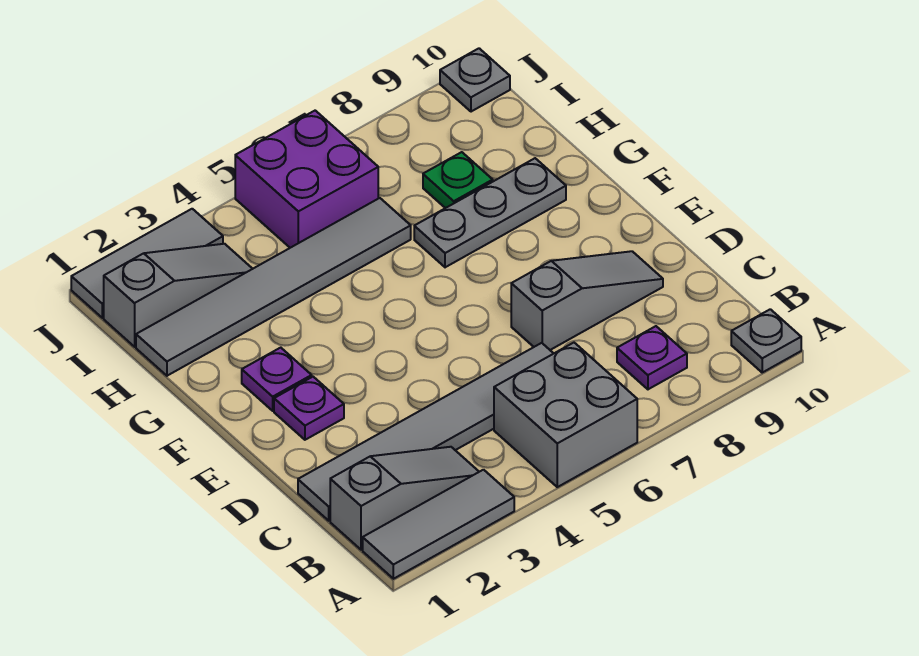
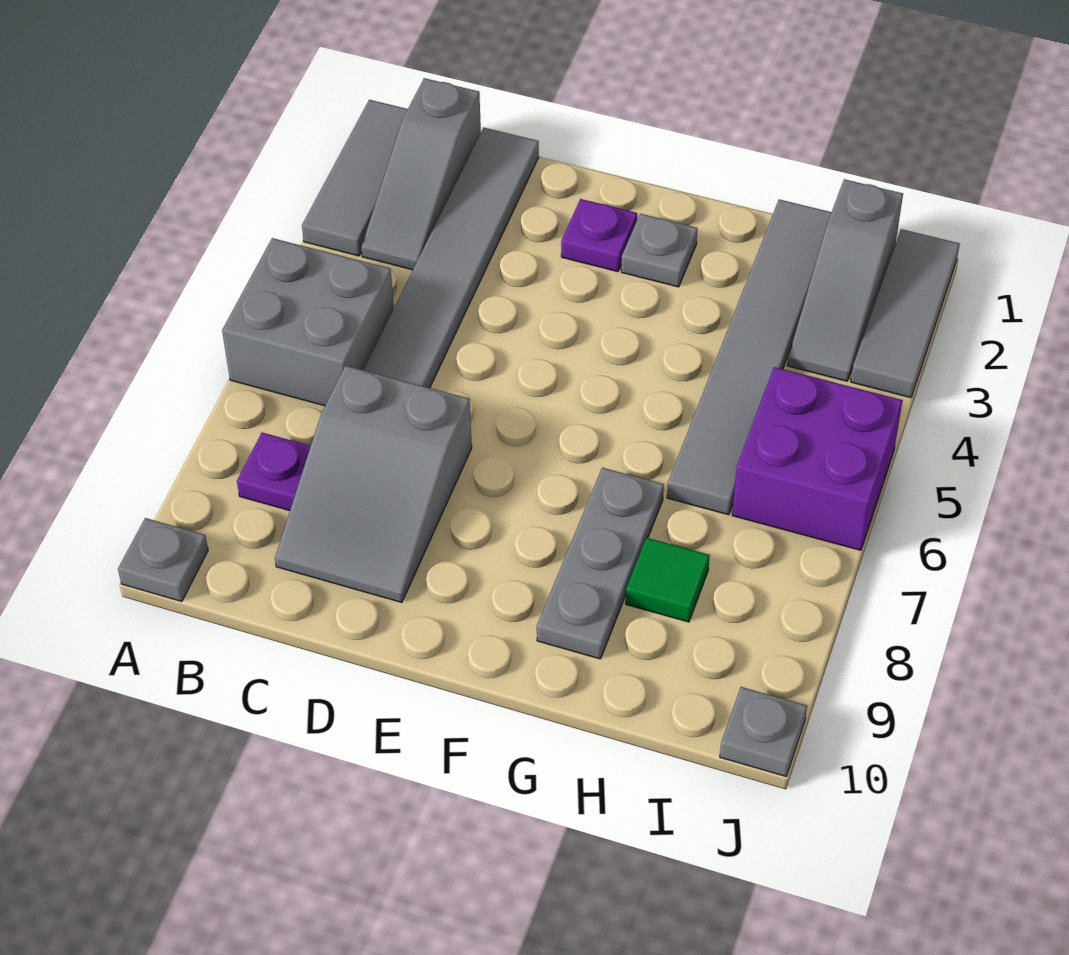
grey slope D7:D9 level 1 top 7 -> grey slope C7:D9 level 1 top 7
purple plate F2 level 1 -> grey plate F2 level 1
green plate H8 level 1 -> green tile H8 level 1

